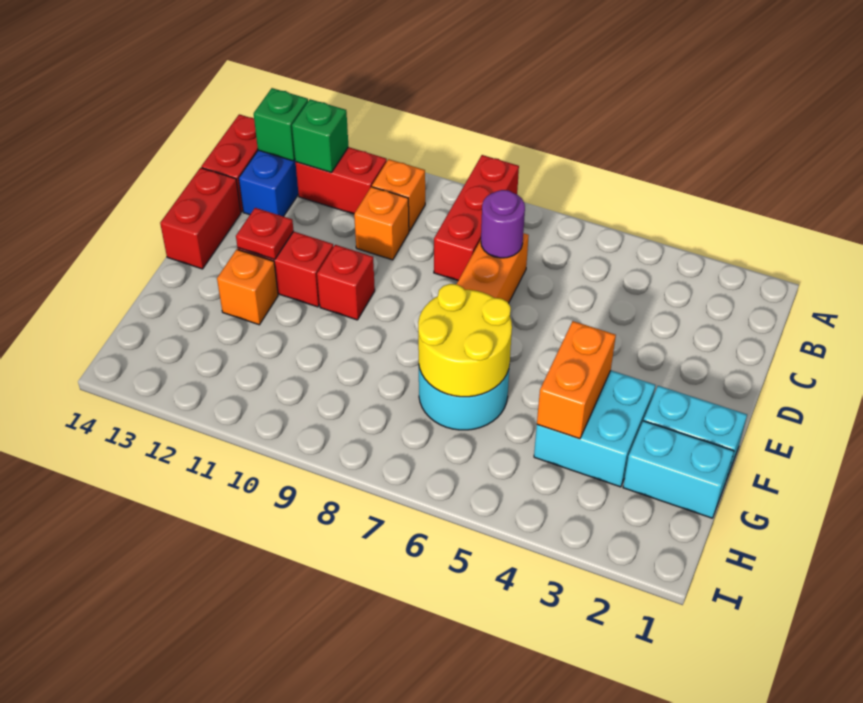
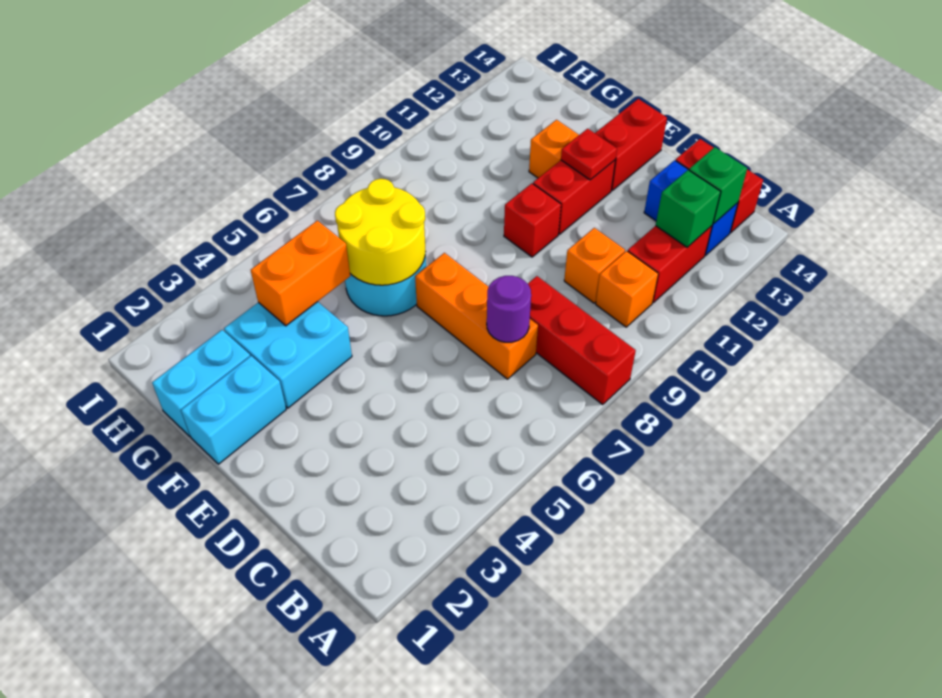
red brick D14:E14 level 1 -> red brick E13:E14 level 1
orange brick F4:G4 level 2 -> orange brick G4:G5 level 2

